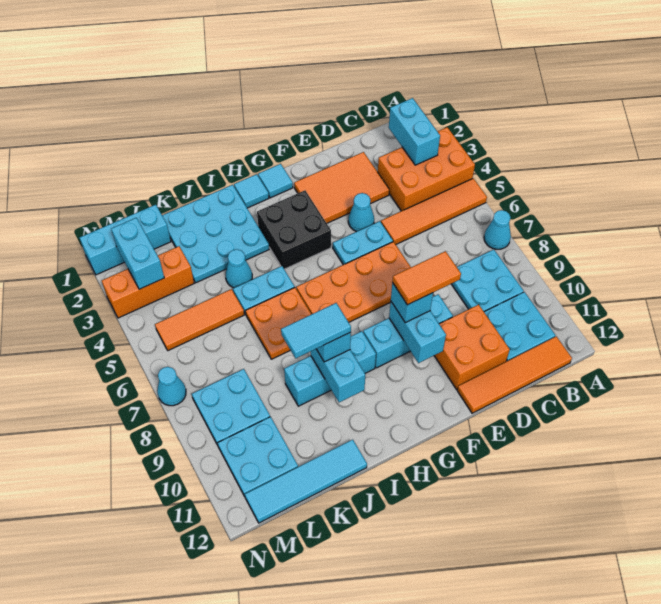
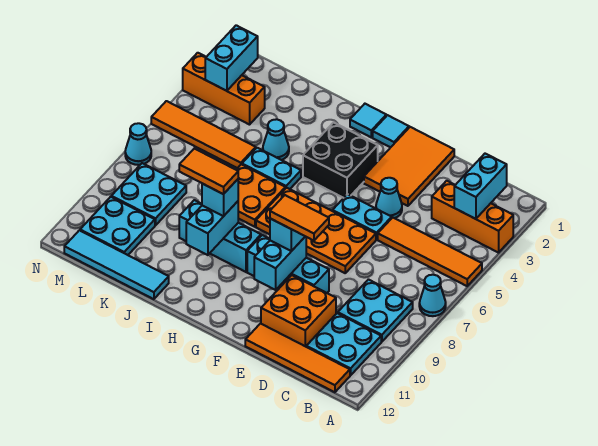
orange brick A3:C4 level 1 -> orange brick A3:C3 level 1
orange tile D2:F3 level 1 -> orange tile E1:F3 level 1
cyan plate I1:K3 level 1 -> none
cyan tile I9:J9 level 4 -> orange tile I9:J9 level 4
orange tile K5:M5 level 1 -> orange tile K5:N5 level 1
cyan brick L1:N1 level 1 -> none

